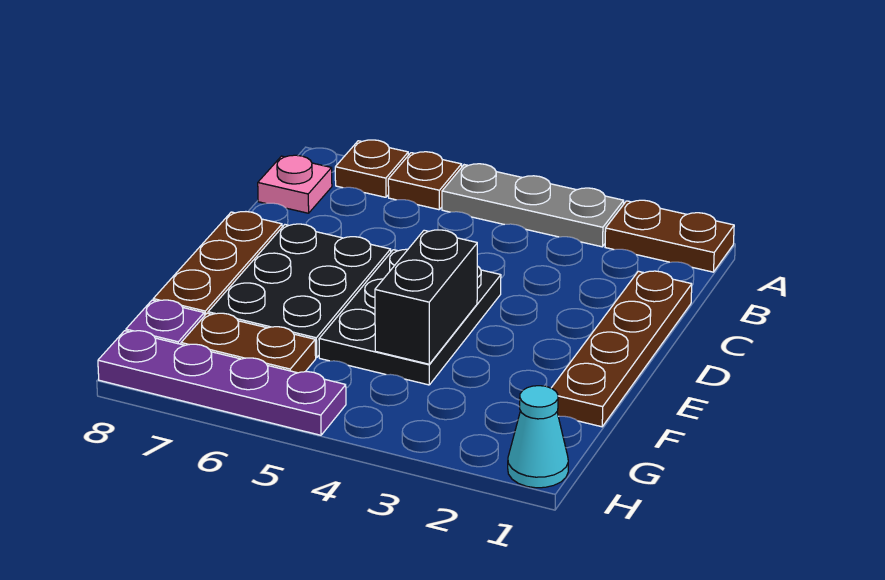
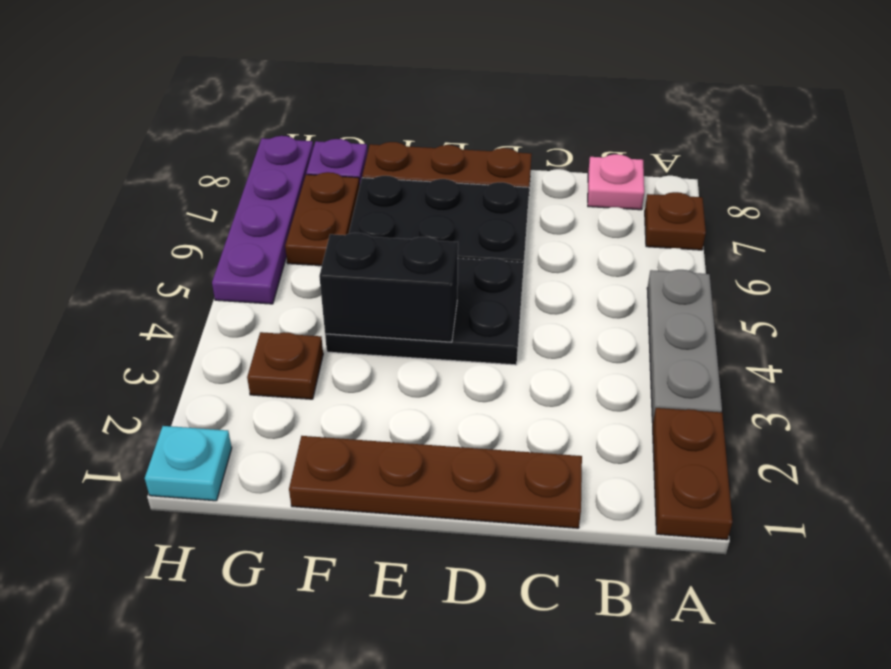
brown plate A6 level 1 -> brown plate G3 level 1
cyan cone H1 level 1 -> cyan plate H1 level 1

